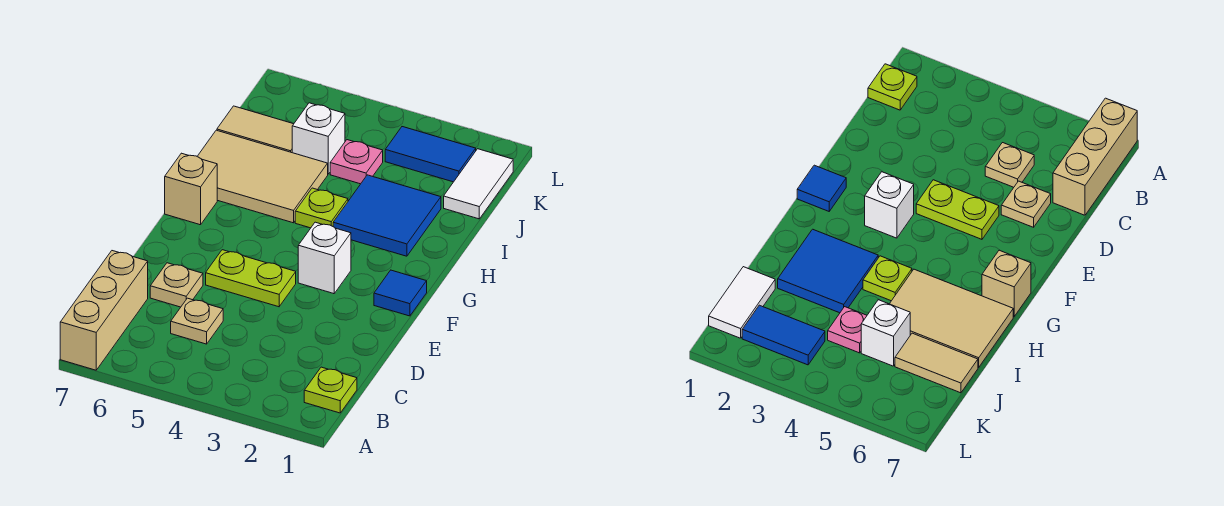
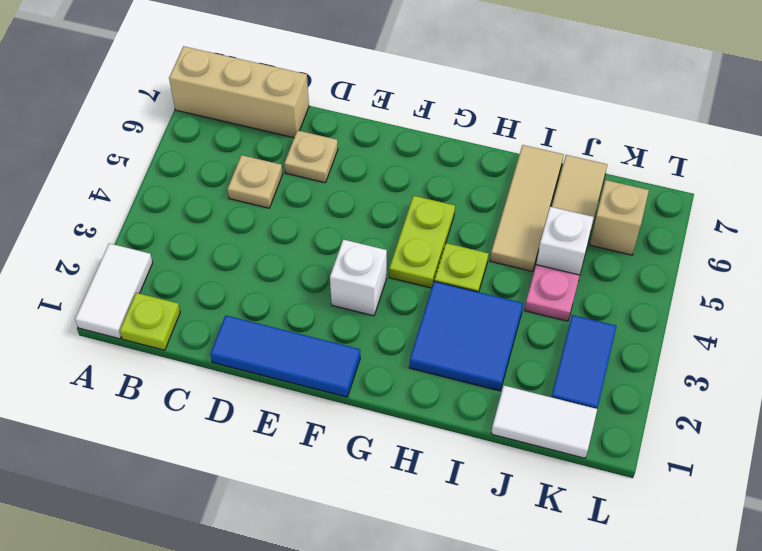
none -> white tile A1:A2 level 1
lime plate E4:E5 level 1 -> lime plate G4:G5 level 1
blue tile F1 level 1 -> blue tile D1:F1 level 1
tan brick G7 level 1 -> tan brick K6 level 1
tan tile H5:I7 level 1 -> tan tile I5:I7 level 1

